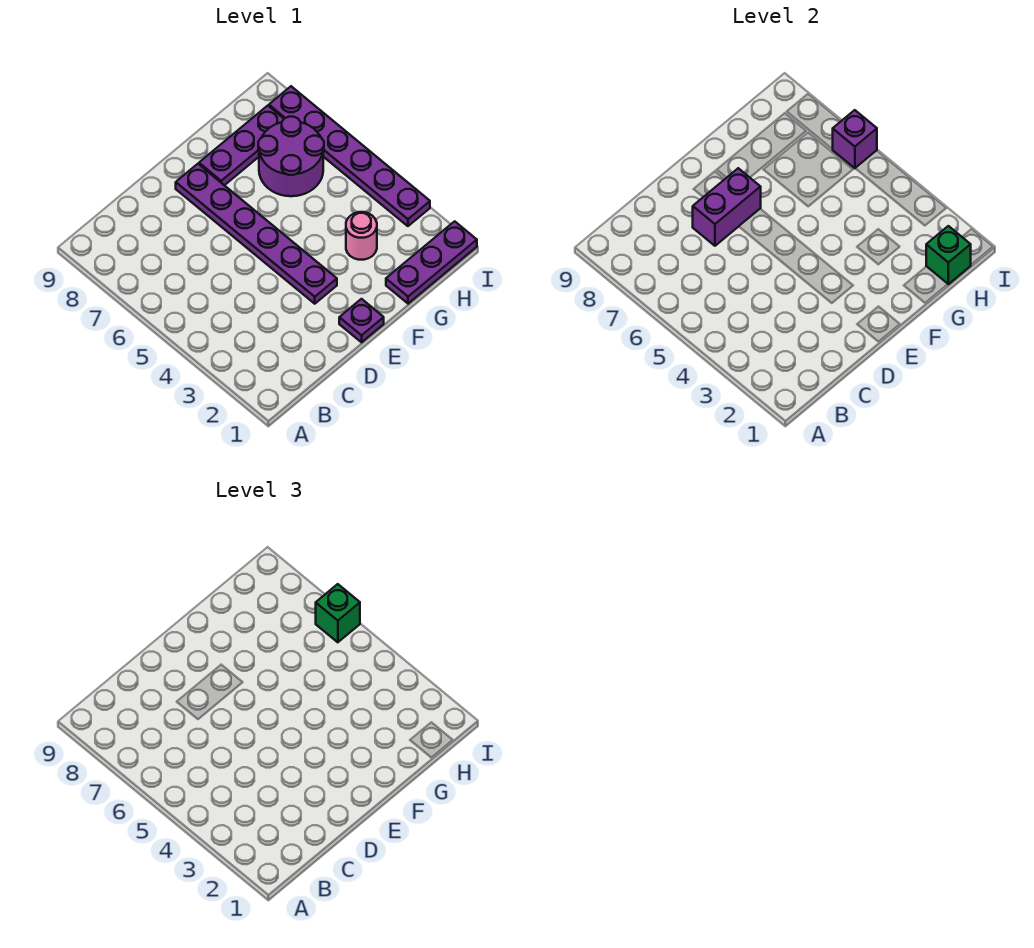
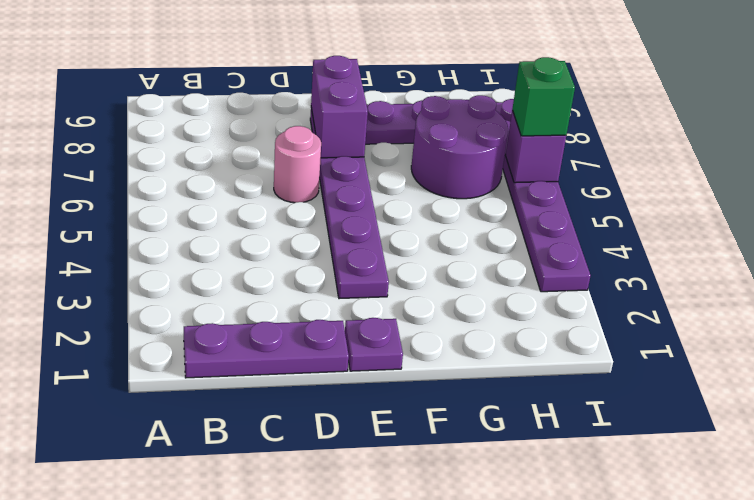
purple brick D7:E7 level 2 -> purple brick E7:E8 level 2
purple plate G1:I1 level 1 -> purple plate B1:D1 level 1
pink round brick G3 level 1 -> pink round brick D6 level 1
green brick H1 level 2 -> none

